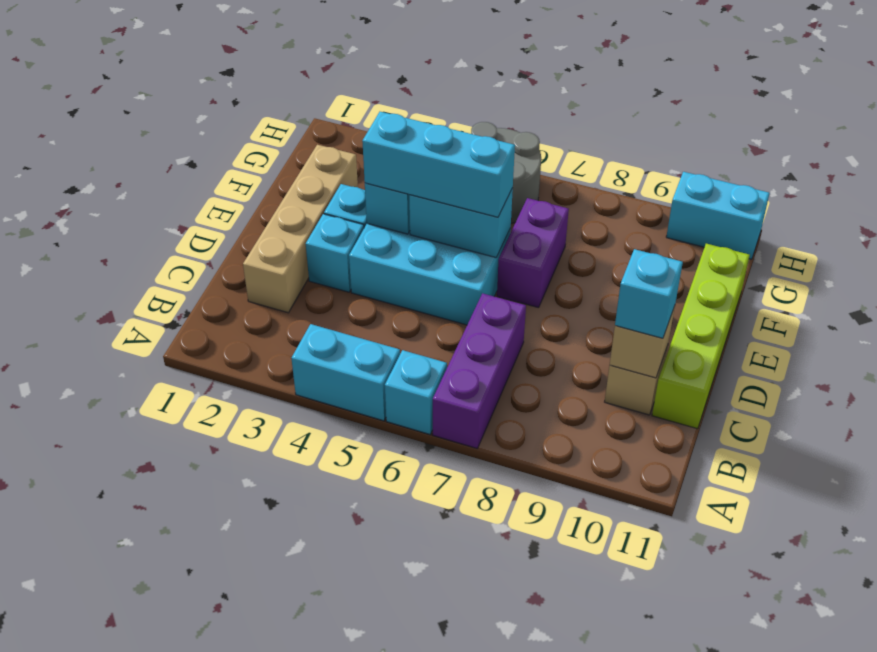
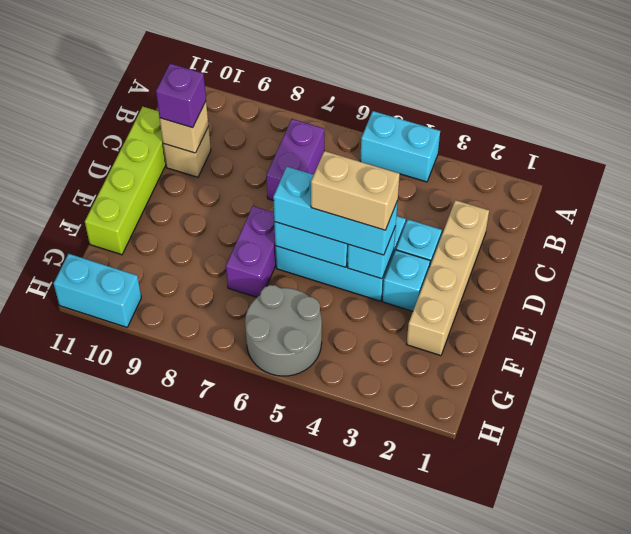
cyan brick A6 level 1 -> none
purple brick A7:C7 level 1 -> purple brick B7:C7 level 1
cyan brick C10 level 3 -> purple brick C10 level 3
none -> tan brick E4:E5 level 4

